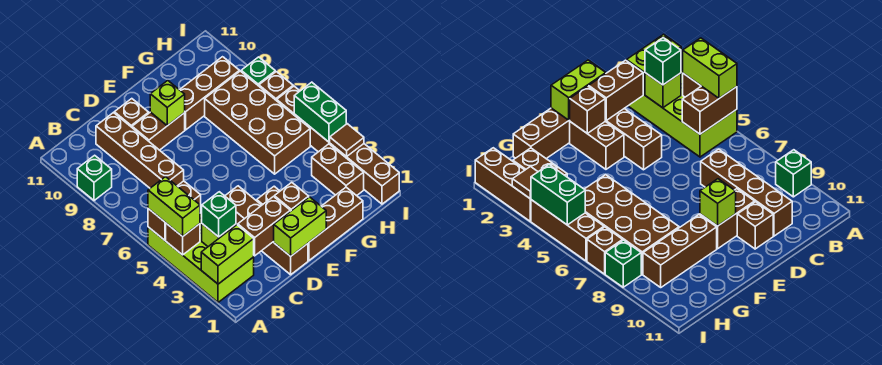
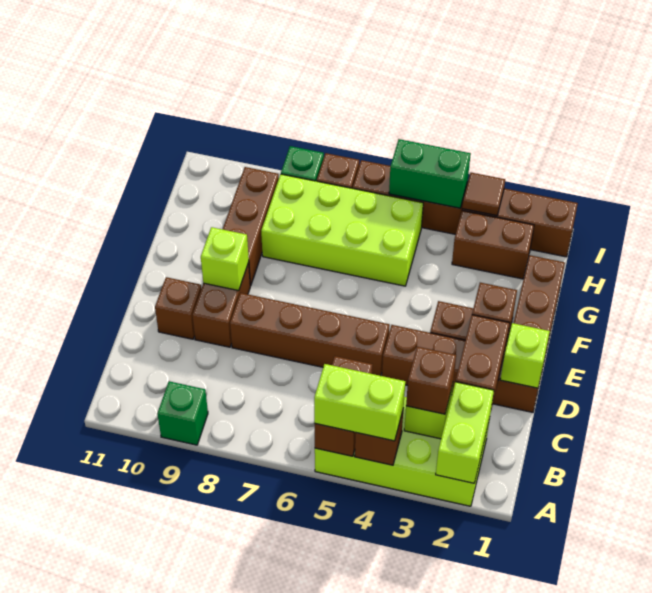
green brick B3 level 3 -> brown brick B3 level 3
brown brick C7:C10 level 1 -> brown brick D5:D8 level 1
lime brick D1:E1 level 2 -> lime brick D1 level 2
brown brick G5:H8 level 1 -> lime brick G5:H8 level 1

